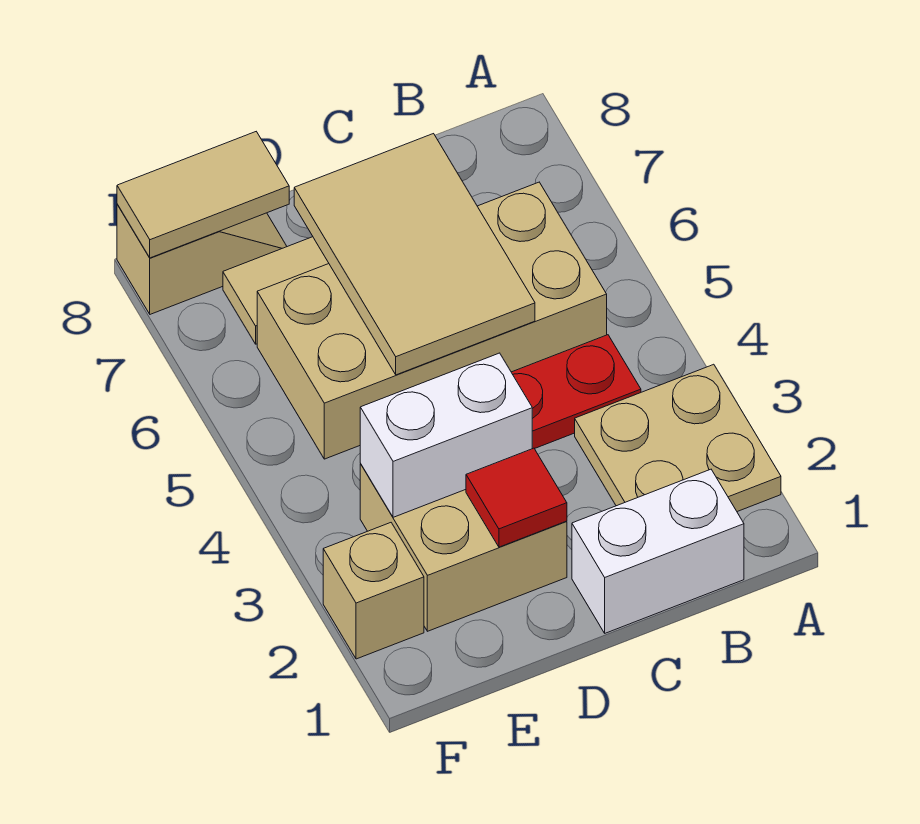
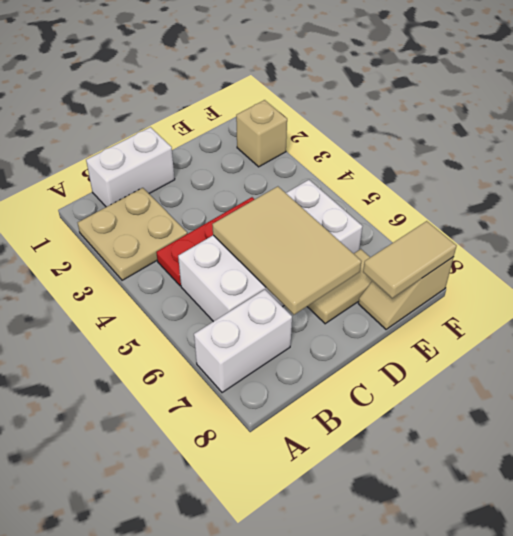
tan brick B5:E6 level 1 -> white brick B5:E6 level 1
tan brick D2:E3 level 1 -> none
red tile D2 level 2 -> none
white brick D3:E3 level 2 -> white brick A7:B7 level 1

